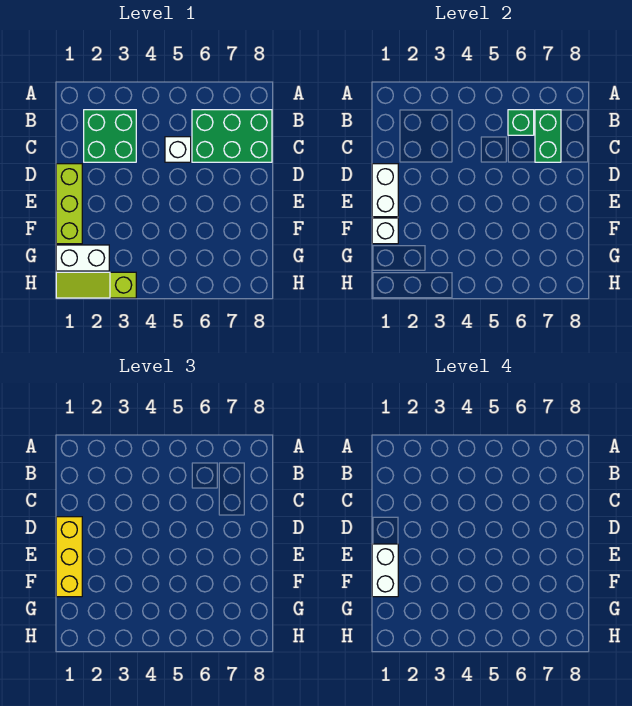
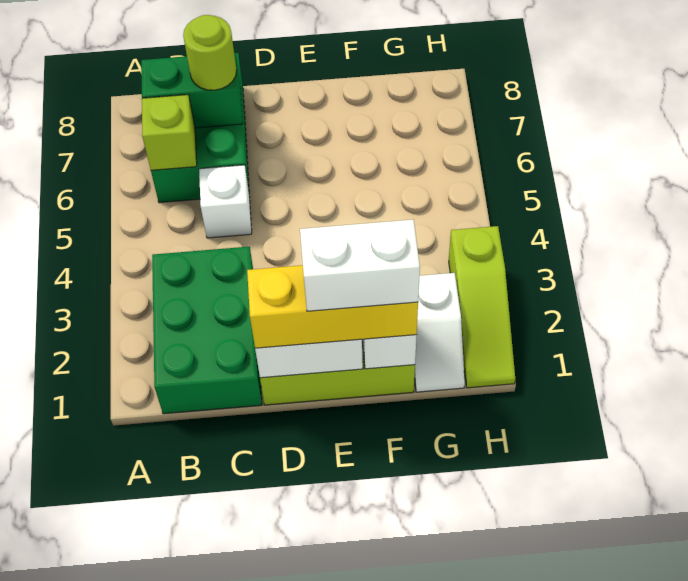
green brick B2:C3 level 1 -> green brick B1:C3 level 1
green brick B6 level 2 -> lime brick B6 level 2
none -> lime round brick C7 level 3
white brick G1:G2 level 1 -> white slope G1:G2 level 1 top 2

